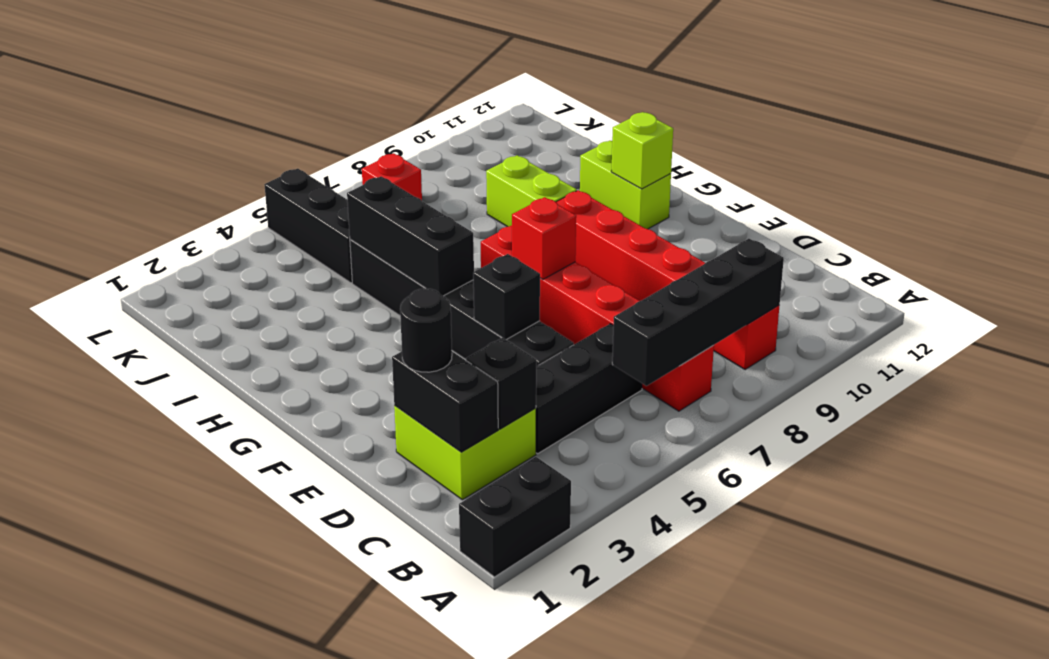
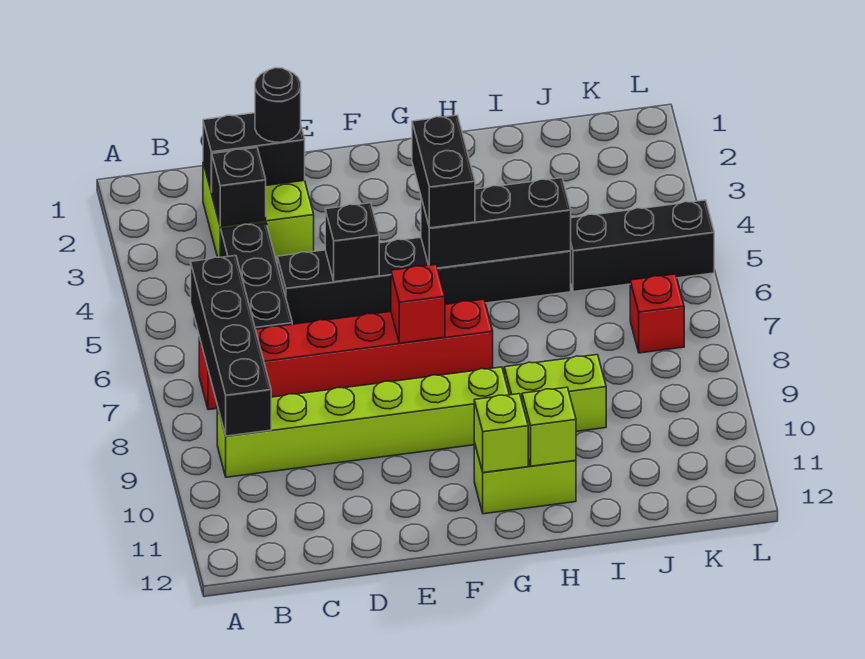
black brick A1:A2 level 1 -> black brick G4:G5 level 3
red brick B9:G9 level 1 -> lime brick B9:G9 level 1
none -> lime brick H11 level 2

